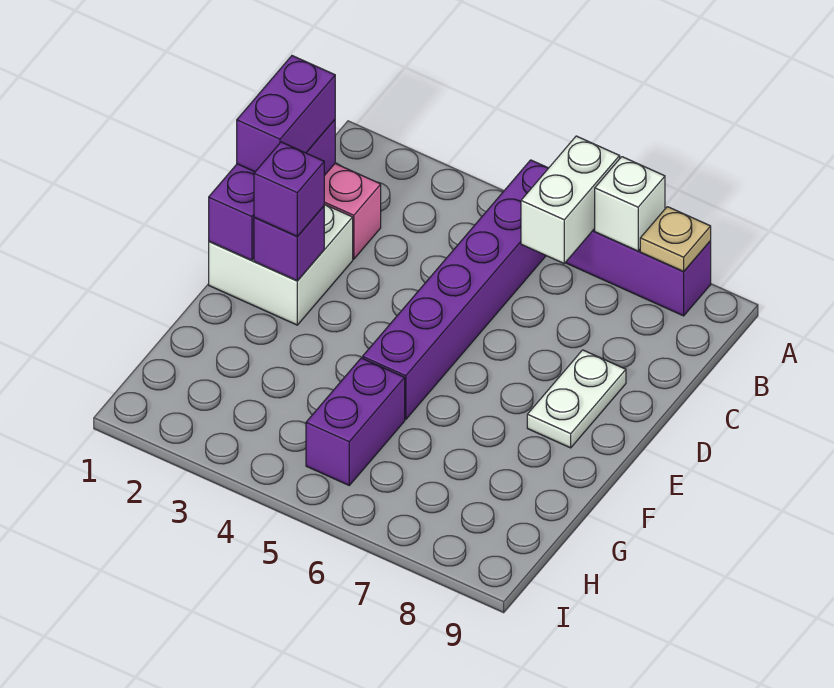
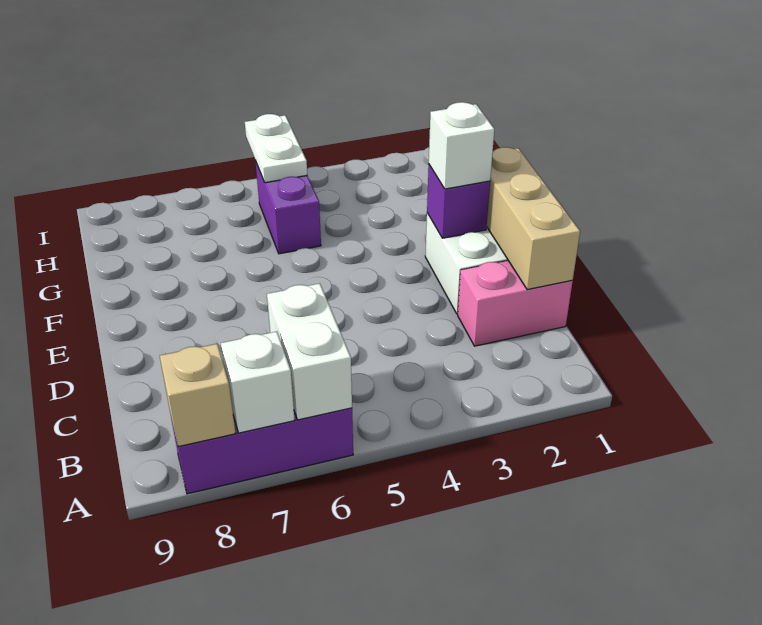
purple brick A5:F5 level 1 -> none
tan plate A8 level 2 -> tan brick A8 level 2
purple brick C1:E1 level 2 -> tan brick C1:E1 level 2
purple brick C1:D1 level 3 -> none
white plate D8:E8 level 1 -> white plate H5:I5 level 2
purple brick E2 level 3 -> white brick E2 level 3

